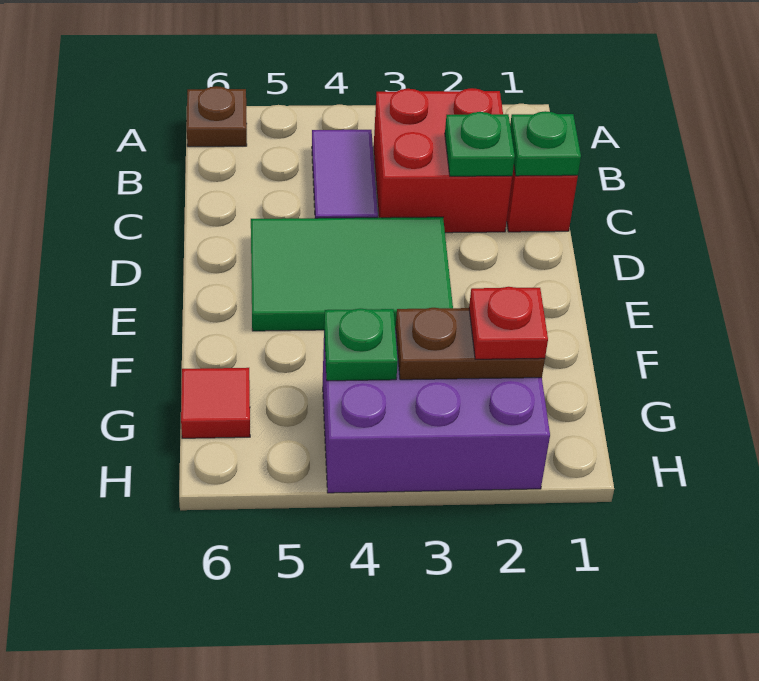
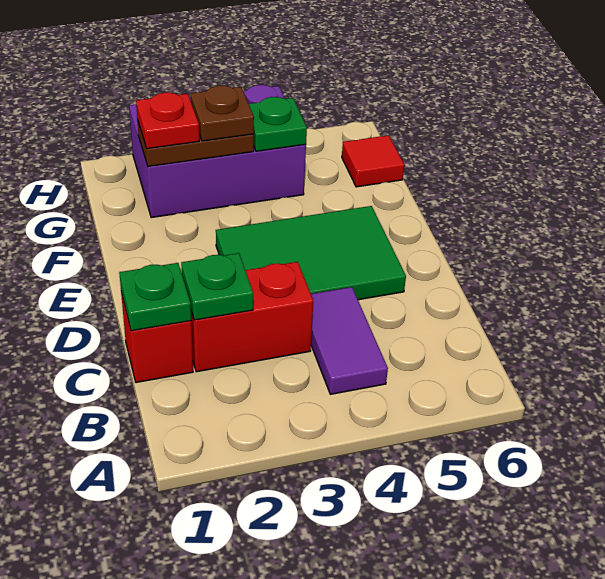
brown plate A6 level 1 -> brown plate G3 level 3
red brick B2:C3 level 1 -> red brick C2:C3 level 1

